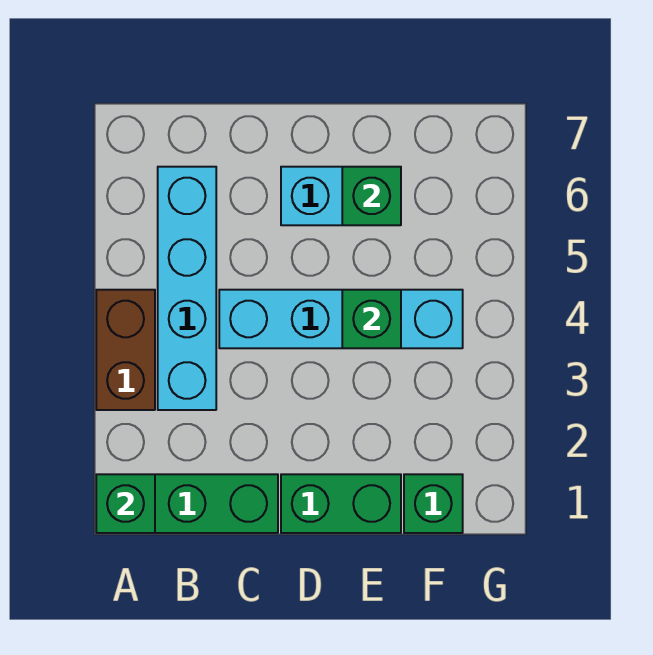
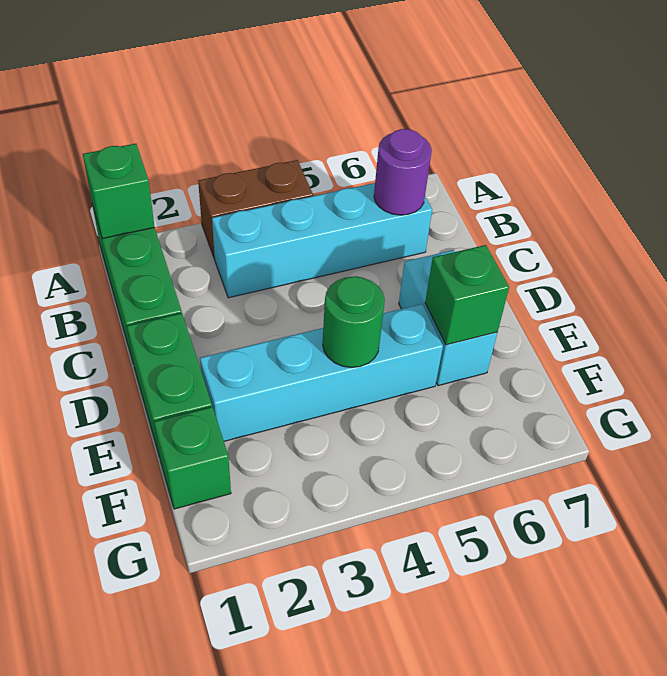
none -> purple round brick B6 level 2
cyan brick C4:F4 level 1 -> cyan brick E2:E5 level 1
green brick E4 level 2 -> green round brick E4 level 2

